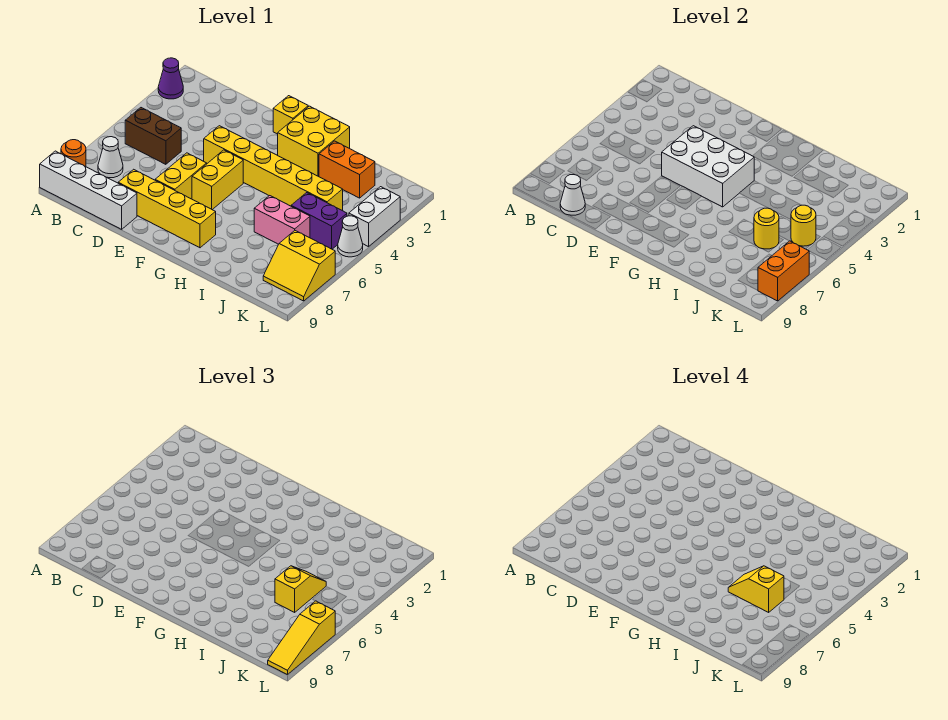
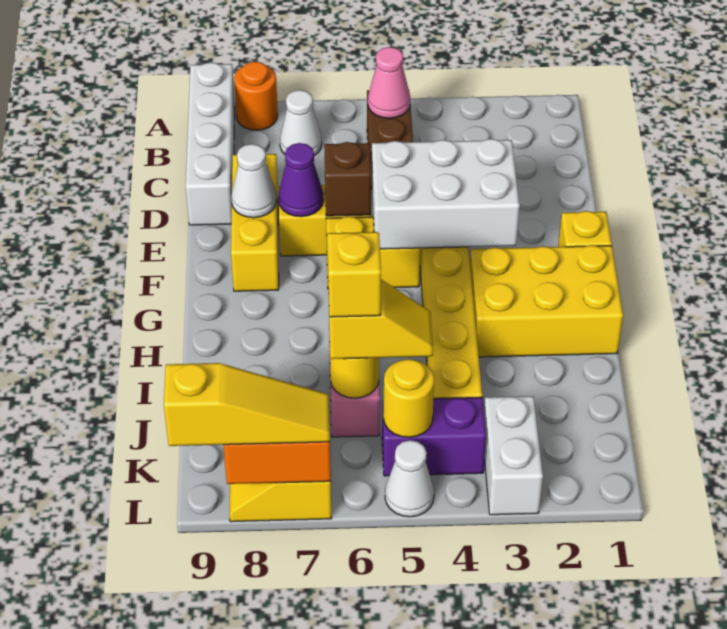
purple cone A2 level 1 -> purple cone E7 level 2
none -> pink cone B5 level 2
white cone C9 level 2 -> white cone E8 level 2
yellow brick D8:G8 level 1 -> yellow brick D8:F8 level 1
white brick E4:G5 level 2 -> white brick E3:F5 level 2
none -> brown brick E6 level 2
yellow brick G1:H2 level 1 -> yellow brick G1:H3 level 1
orange brick I2:J2 level 1 -> none
purple brick J5:K5 level 1 -> purple brick K4:K5 level 1
white brick L3:L4 level 1 -> white brick K3:L3 level 1
yellow slope L7:L9 level 3 top 7 -> yellow slope L7:L9 level 3 top 9

